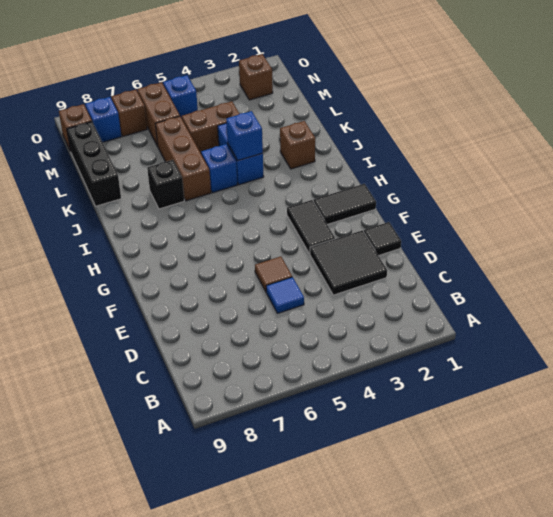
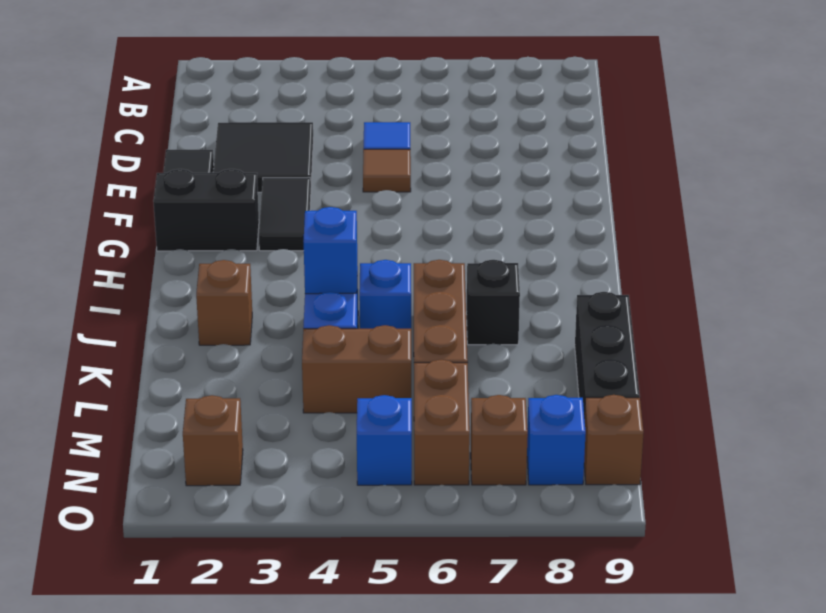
black tile G1:G2 level 1 -> black brick G1:G2 level 1

